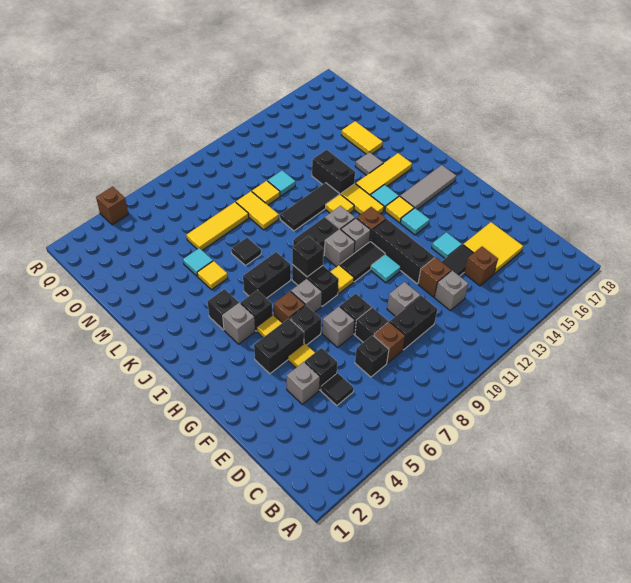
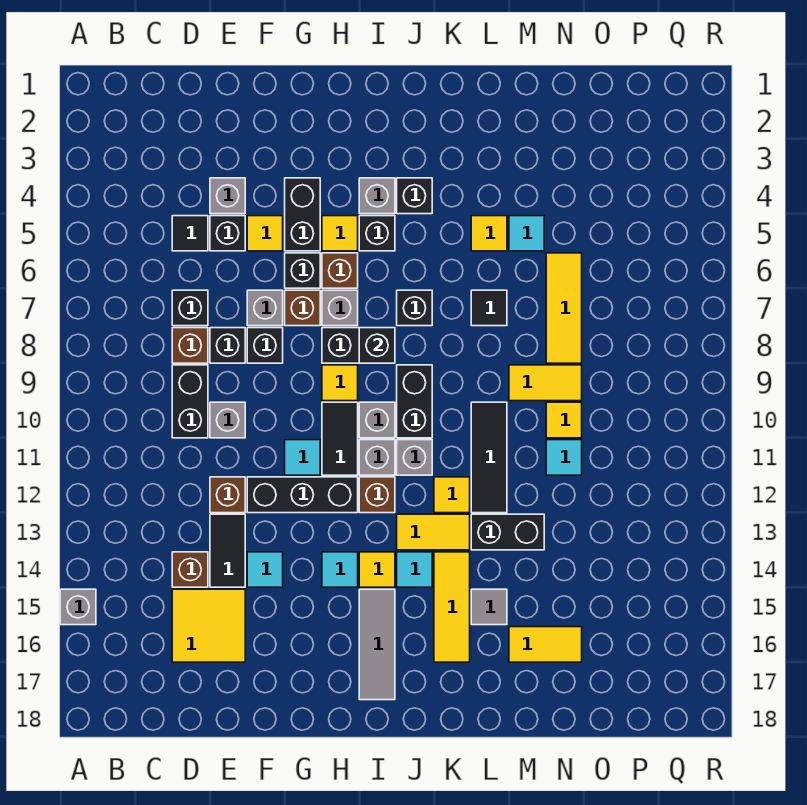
grey brick D12 level 1 -> grey brick A15 level 1
black brick J6:J7 level 1 -> black brick J7 level 1
brown brick R4 level 1 -> brown brick G7 level 1

